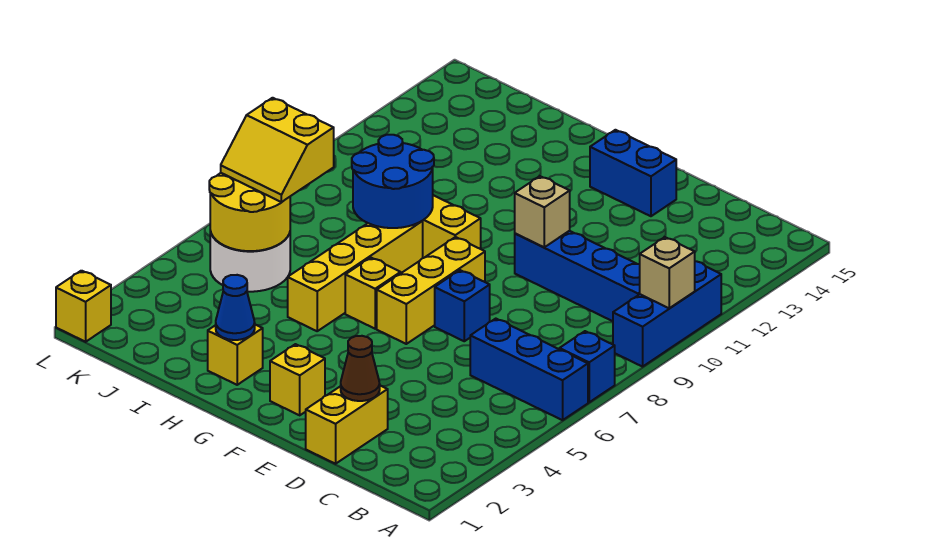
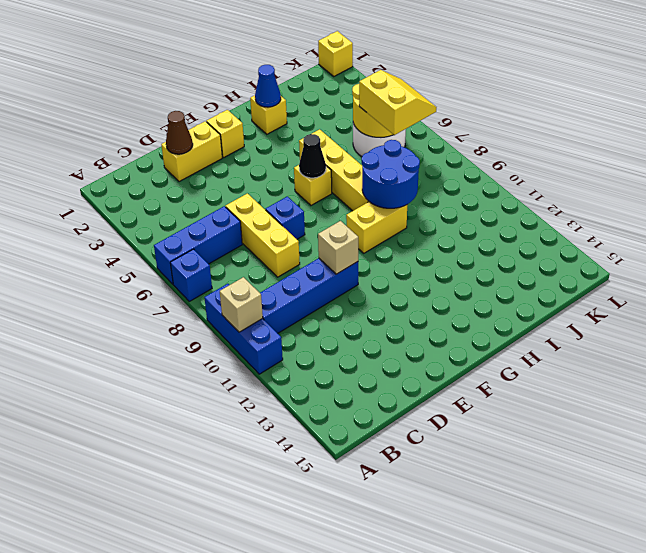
yellow brick D1:D2 level 1 -> yellow brick D2:E2 level 1
blue brick E14:F14 level 1 -> none
yellow brick F6:F8 level 1 -> yellow brick D6:D8 level 1
none -> black cone G6 level 2
yellow slope J6:K7 level 3 top 7 -> yellow slope J6:K7 level 3 top J

